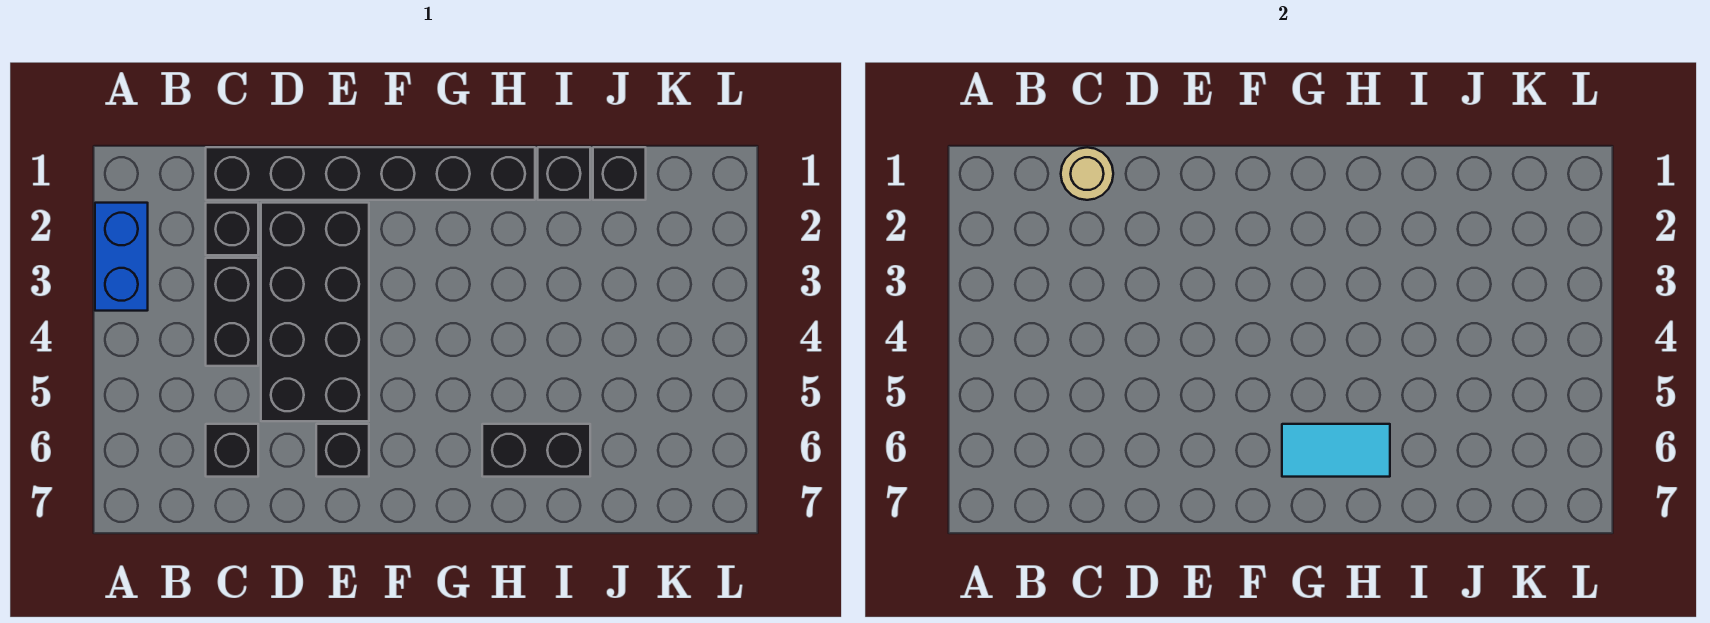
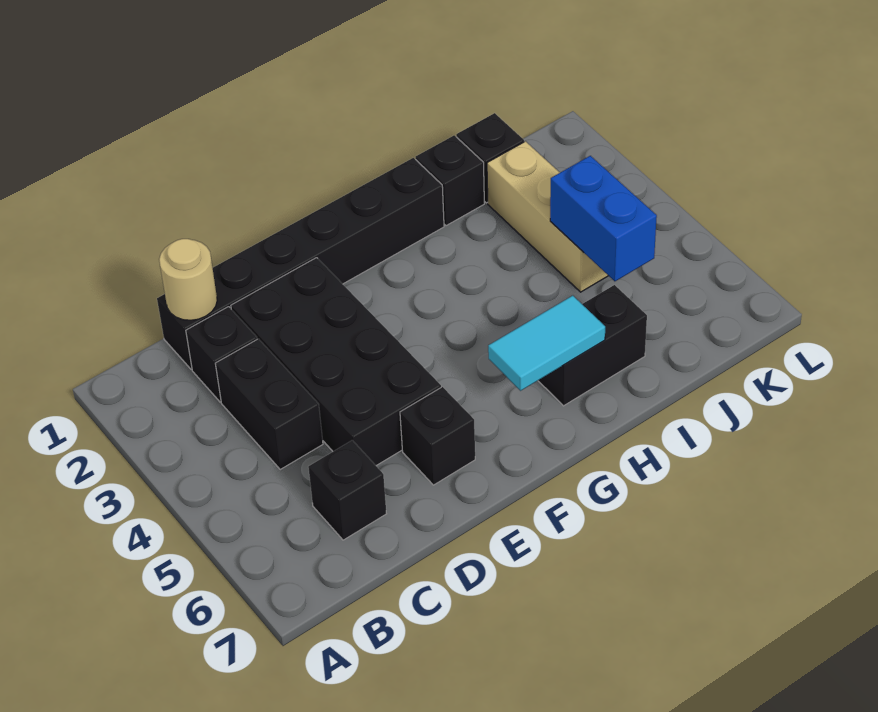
blue brick A2:A3 level 1 -> blue brick J4:J5 level 2
none -> tan brick J2:J4 level 1

